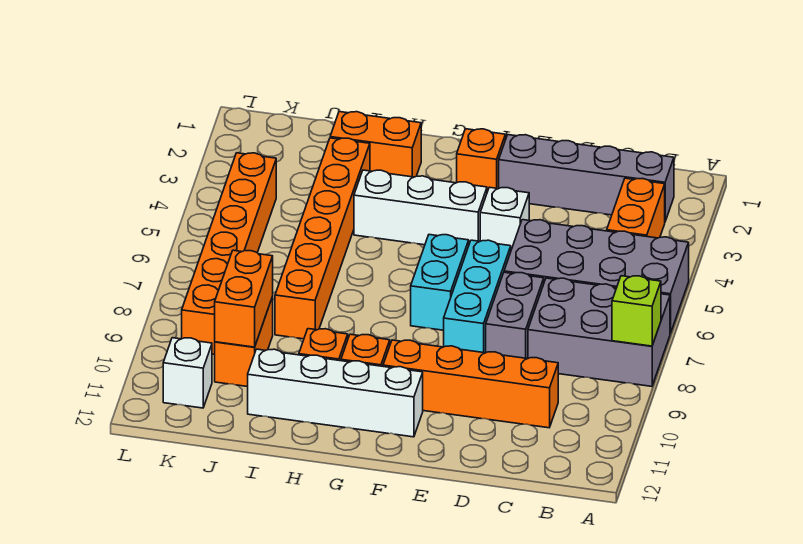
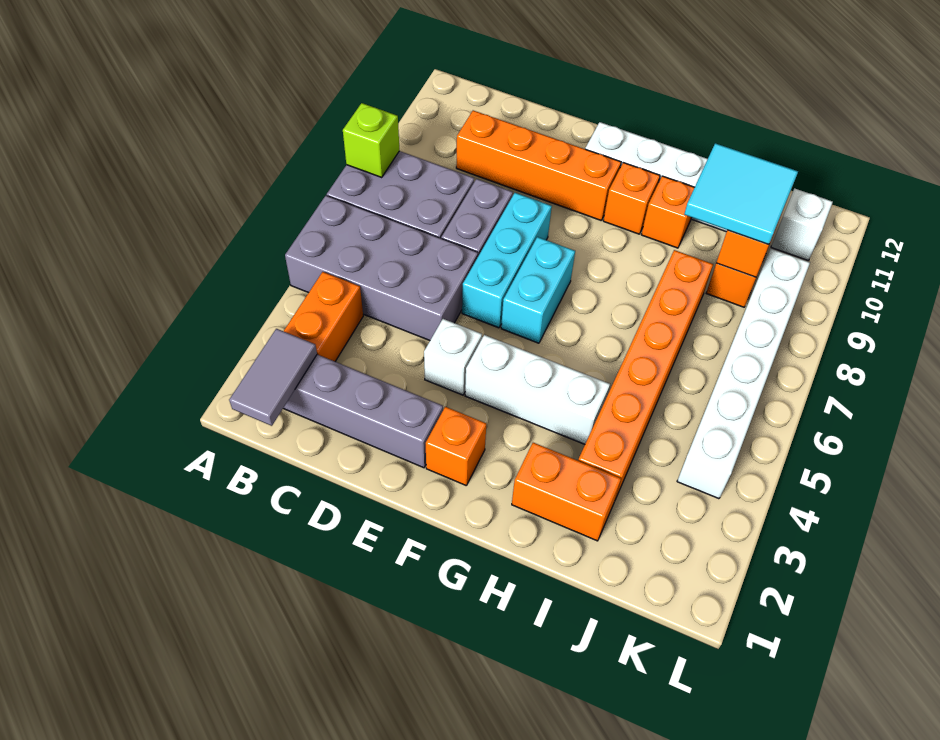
none -> grey tile B1:B2 level 2
none -> cyan tile I9:J10 level 3
orange brick K4:K9 level 1 -> white brick K4:K9 level 1

